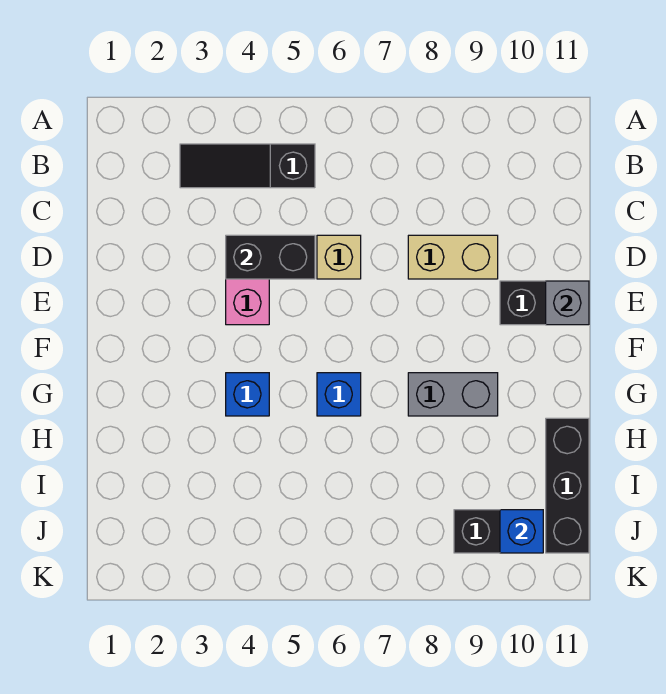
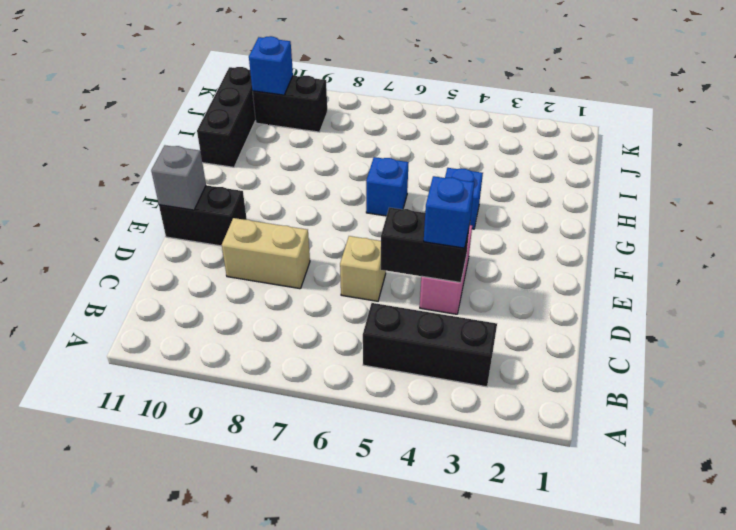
black slope B3:B5 level 1 top 5 -> black brick B3:B5 level 1
none -> blue brick D4 level 3
grey brick G8:G9 level 1 -> none

